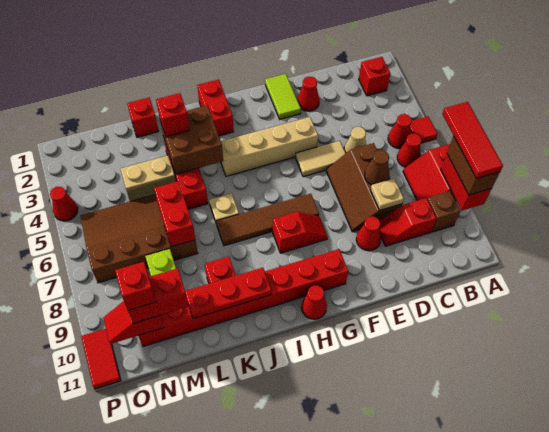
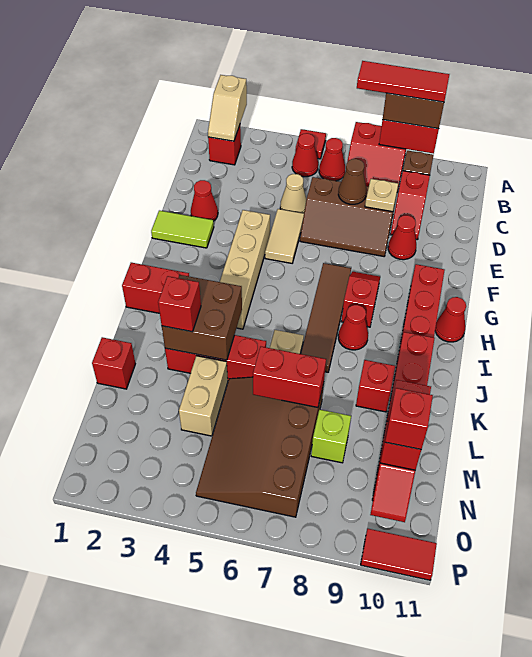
none -> tan slope A2:B2 level 2 top A
red cone P4 level 1 -> red cone I8 level 1

